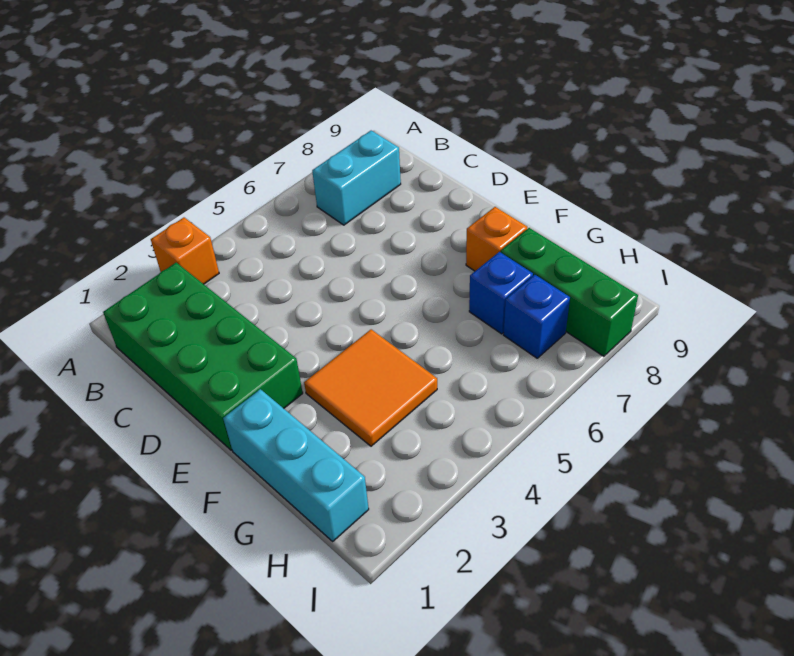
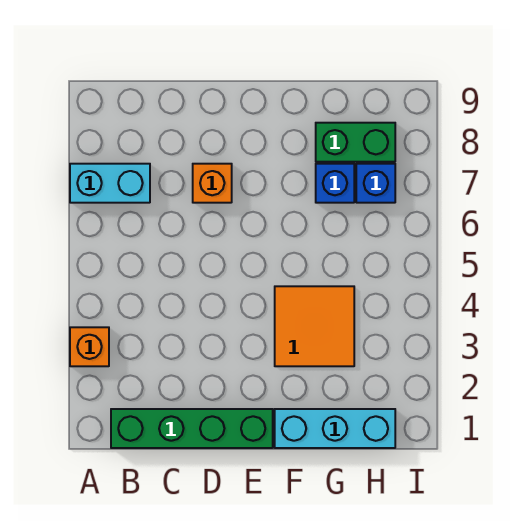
green brick B1:E2 level 1 -> green brick B1:E1 level 1
cyan brick B7:B8 level 1 -> cyan brick A7:B7 level 1
orange brick F8 level 1 -> orange brick D7 level 1
green brick G8:I8 level 1 -> green brick G8:H8 level 1

